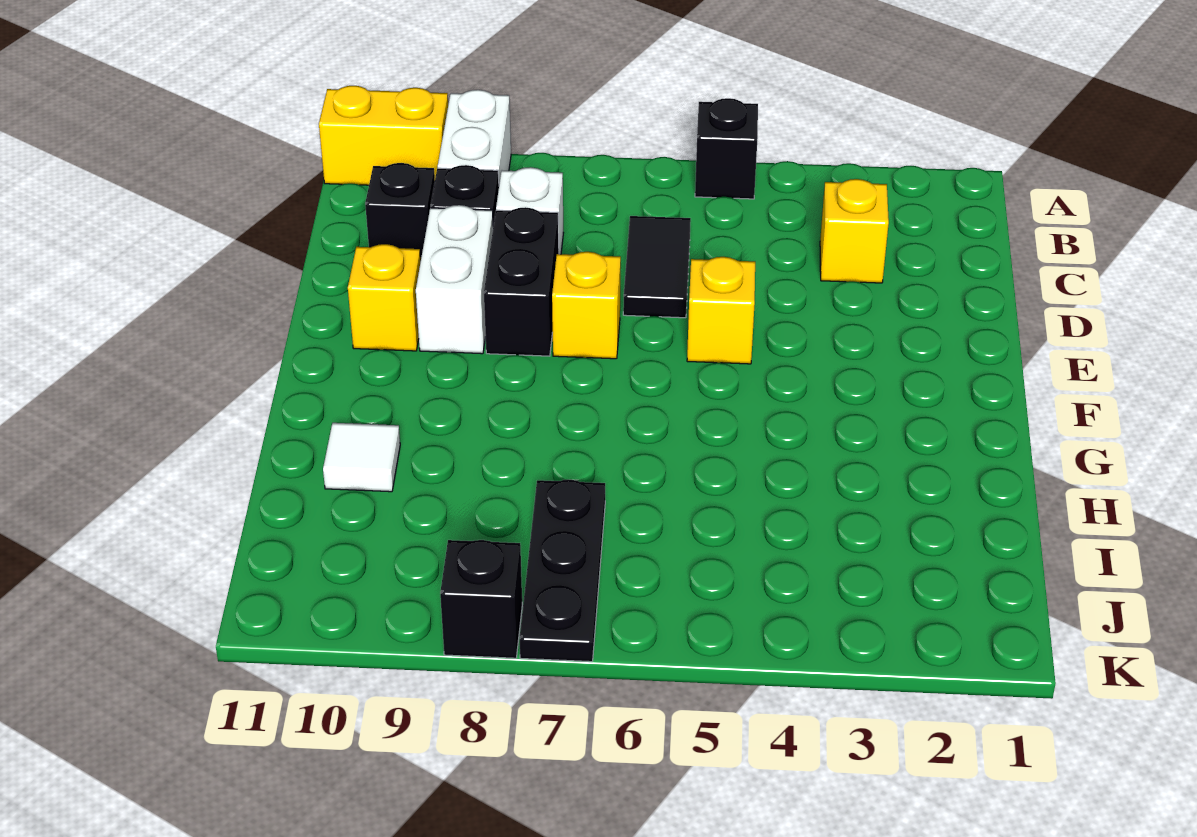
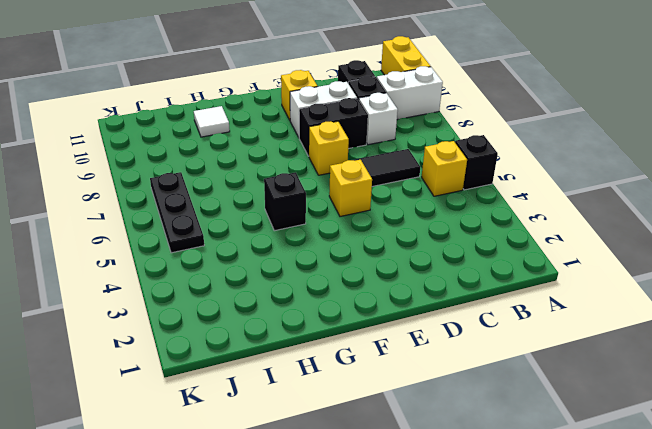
yellow brick C3 level 1 -> yellow brick B5 level 1
black plate I7:K7 level 1 -> black plate J5:J7 level 1
black brick K8 level 1 -> black brick G5 level 1

